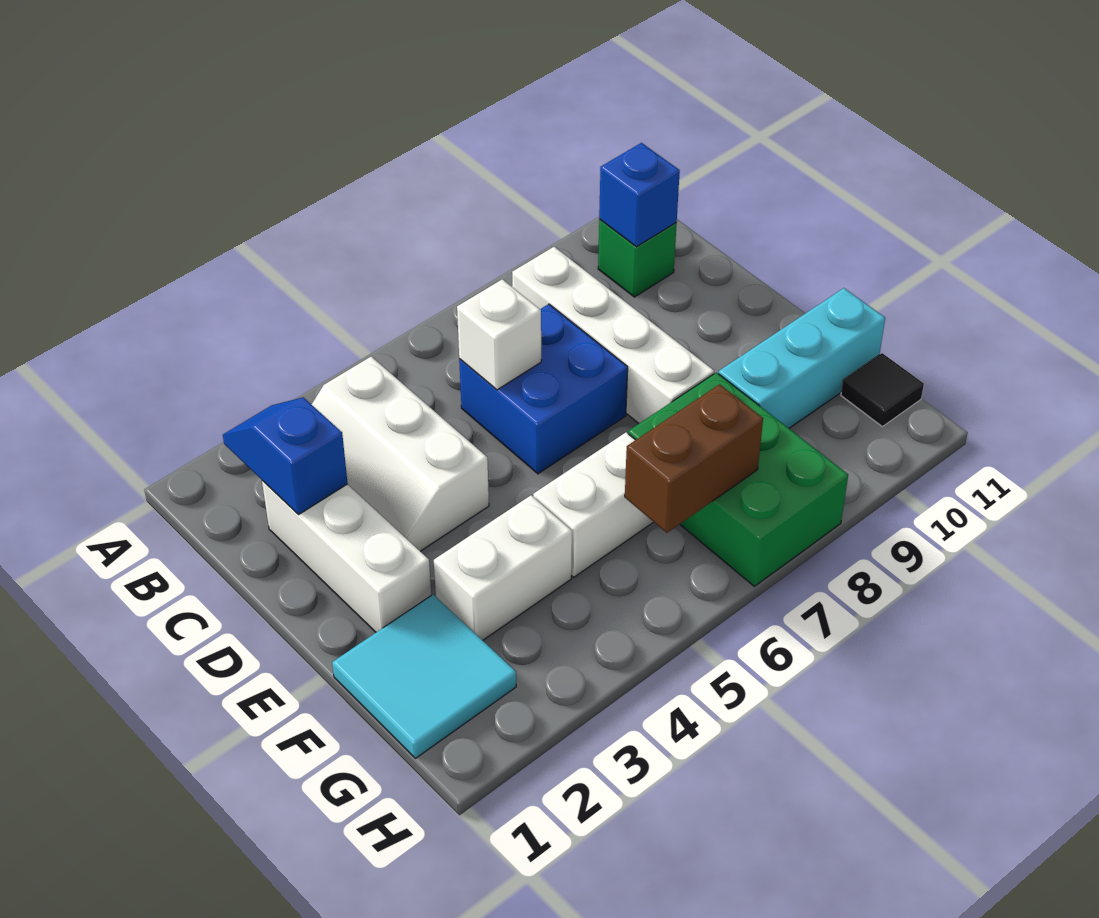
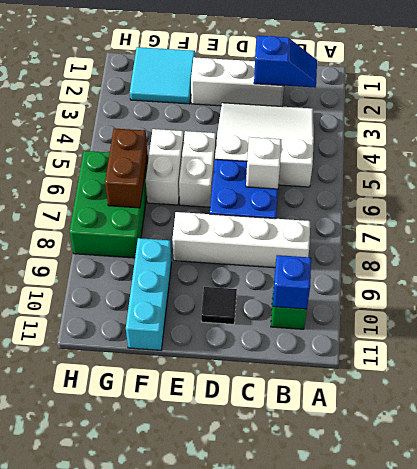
white slope B3:D4 level 1 top 4 -> white slope B3:D5 level 1 top 5
white brick F3:F4 level 1 -> white brick E5:E6 level 1
green brick F7:H8 level 1 -> green brick G6:H8 level 1
black tile G11 level 1 -> black tile D10 level 1

